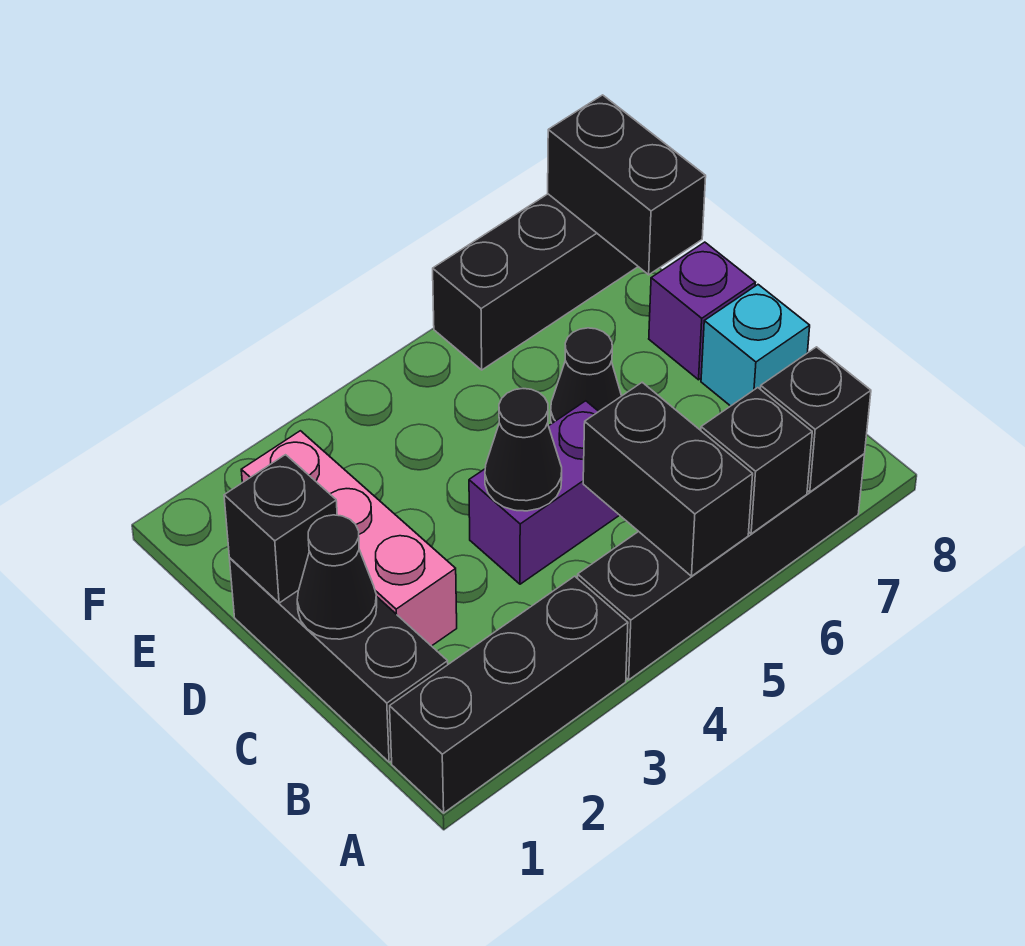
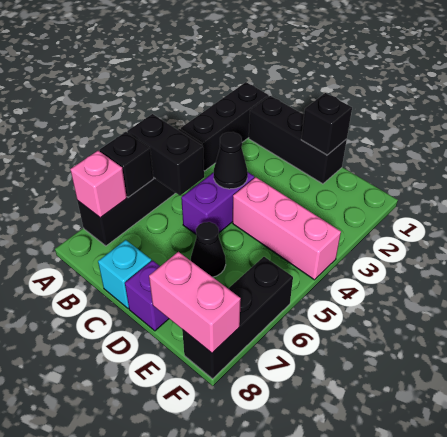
black brick A7 level 2 -> pink brick A7 level 2
black cone C1 level 2 -> none
pink brick C2:E2 level 1 -> pink brick D4:F4 level 1
black brick E8:F8 level 2 -> pink brick E8:F8 level 2

